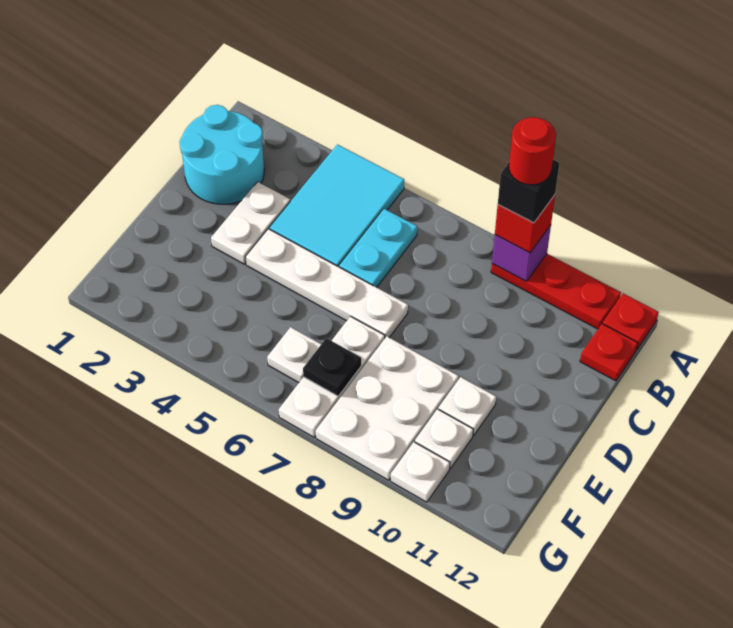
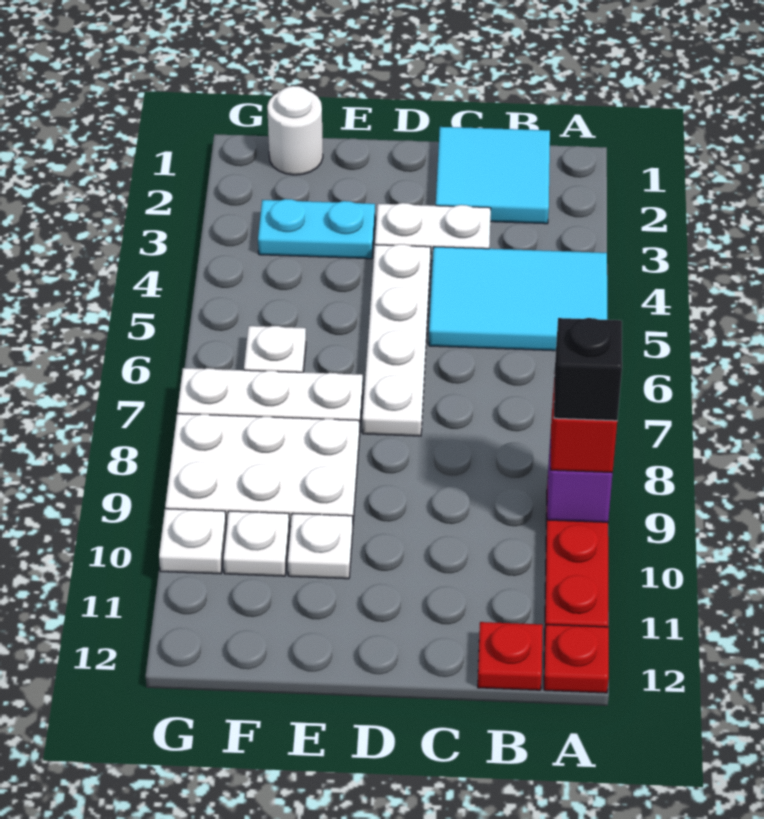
red round brick A9 level 5 -> none
cyan round brick B1:C2 level 1 -> cyan tile B1:C2 level 1
cyan plate B6:C6 level 1 -> cyan plate E3:F3 level 1
none -> white round brick F1 level 1
black plate F7 level 2 -> none

